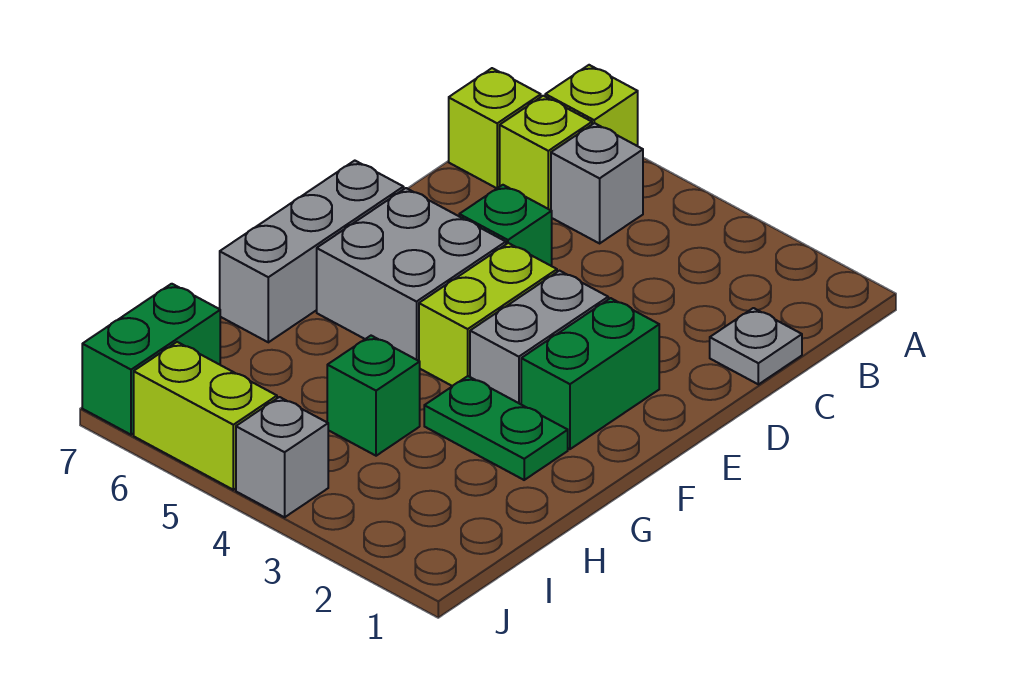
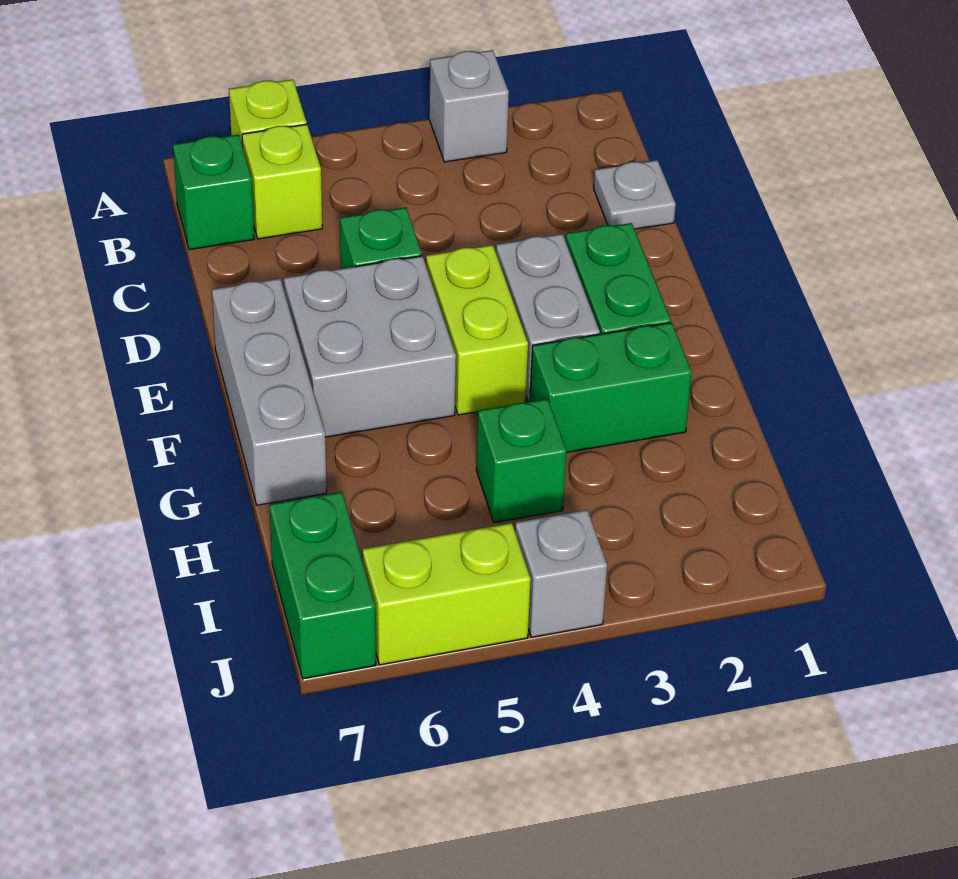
grey brick B5 level 1 -> grey brick A3 level 1
lime brick B7 level 1 -> green brick B7 level 1
green plate G2:G3 level 1 -> green brick G2:G3 level 1

